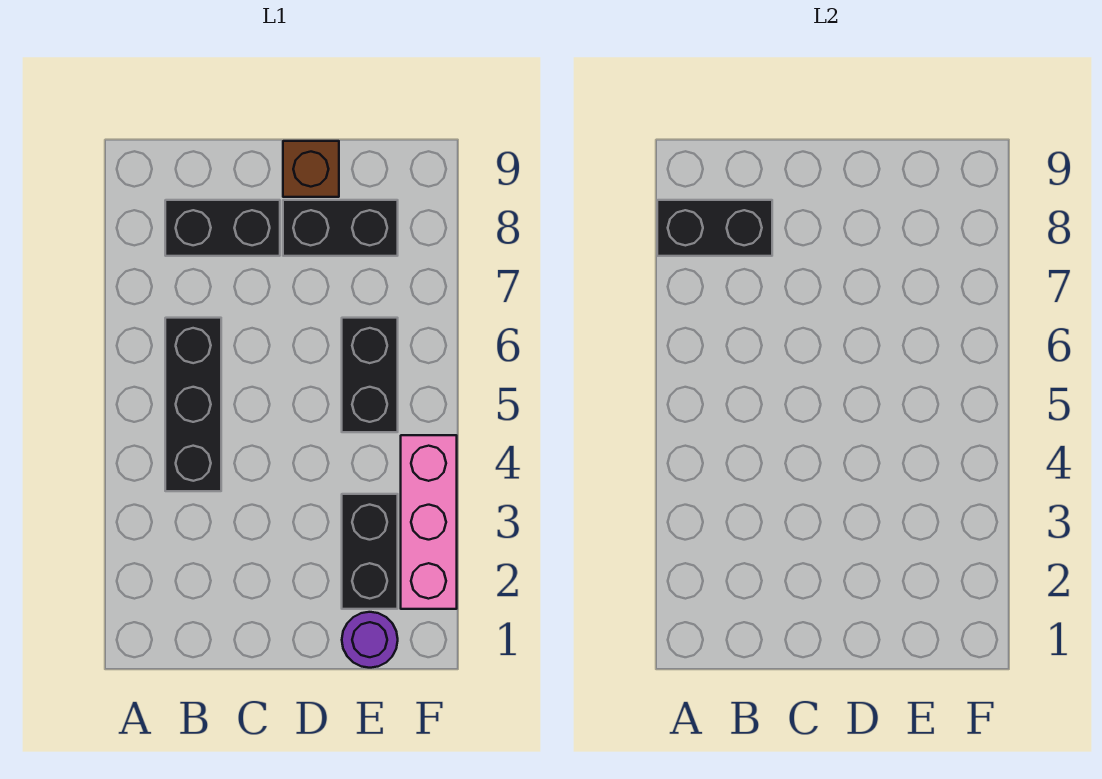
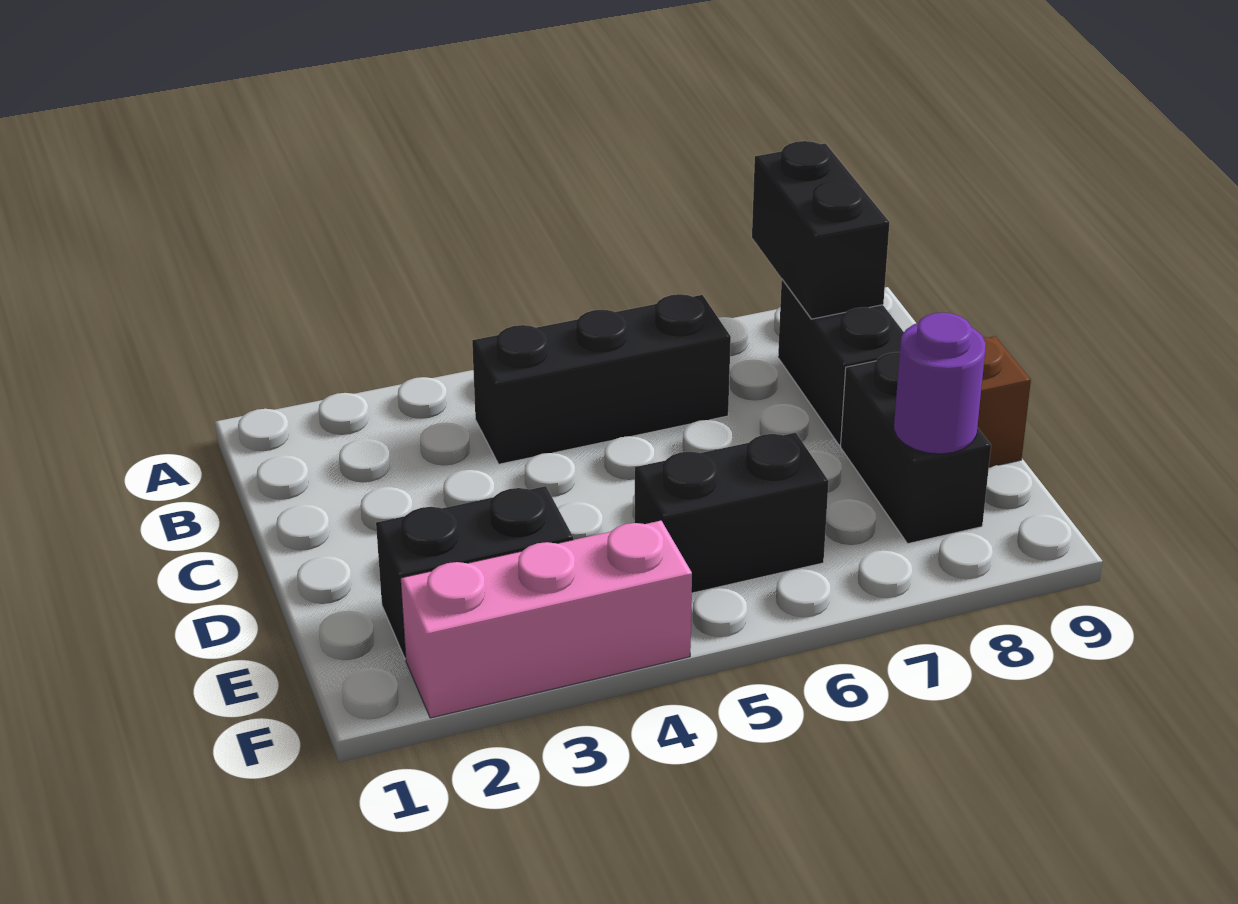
purple round brick E1 level 1 -> purple round brick E8 level 2

